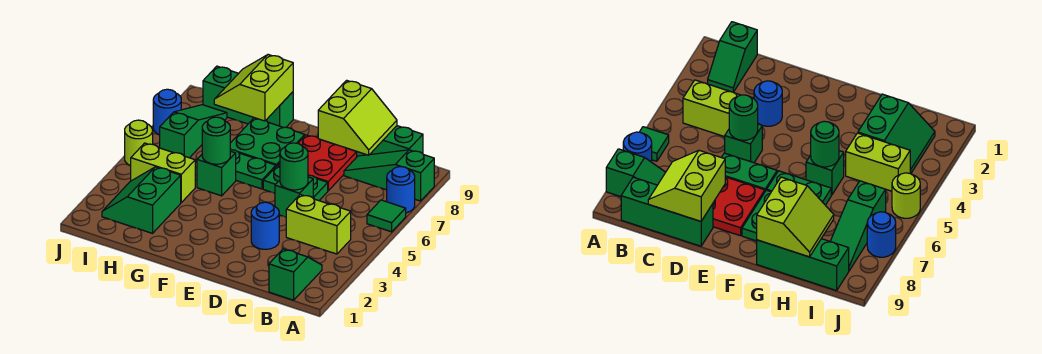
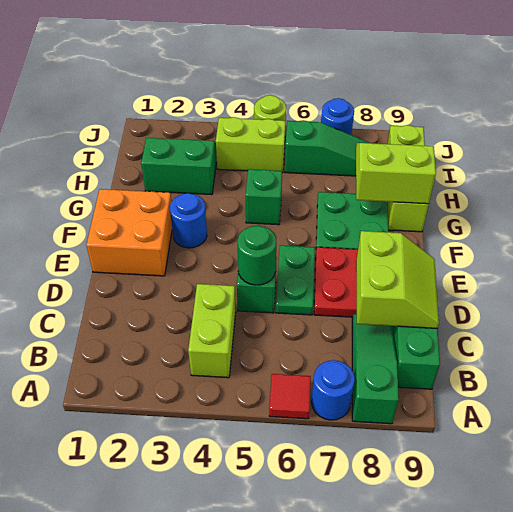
green tile A6 level 1 -> red tile A6 level 1
green slope B1:B2 level 1 top 1 -> none
lime slope C8:D9 level 2 top D -> lime slope C8:D9 level 2 top 8
blue round brick D3 level 1 -> blue round brick F3 level 1
none -> orange brick E1:F2 level 1
green plate F6:G6 level 1 -> none
green round brick G5 level 2 -> none
green brick G9:I9 level 1 -> lime brick G9:I9 level 1
lime brick H4:I4 level 1 -> lime brick I4:I5 level 1

